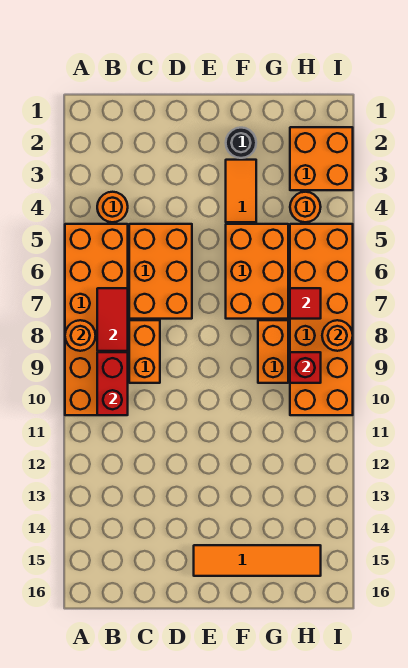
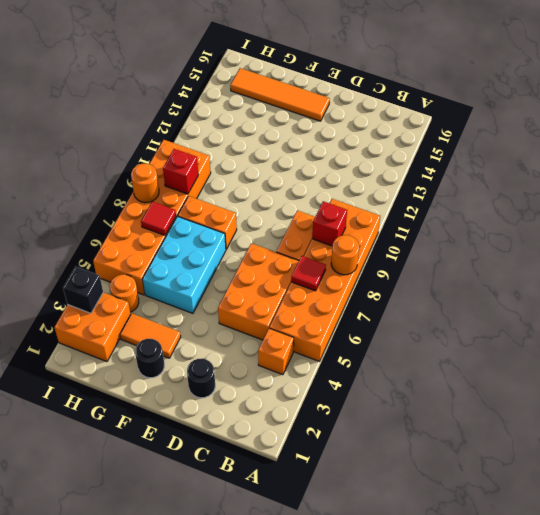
orange round brick B4 level 1 -> orange brick B4 level 1
red tile B7:B8 level 2 -> red tile B7 level 2
red brick B9:B10 level 2 -> red brick B9 level 2
none -> black round brick D2 level 1
orange tile F3:F4 level 1 -> orange tile F3:G3 level 1
orange brick F5:G7 level 1 -> cyan brick F5:G7 level 1
orange brick G8:G9 level 1 -> orange brick F8:G8 level 1
none -> black brick I3 level 2

